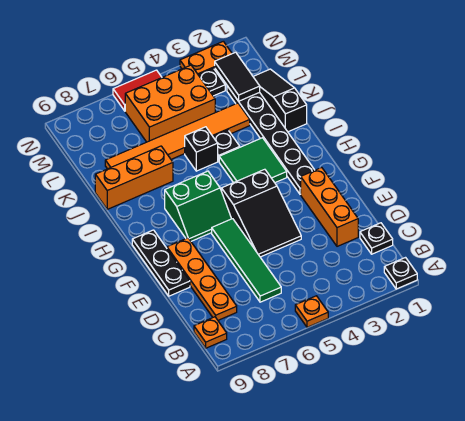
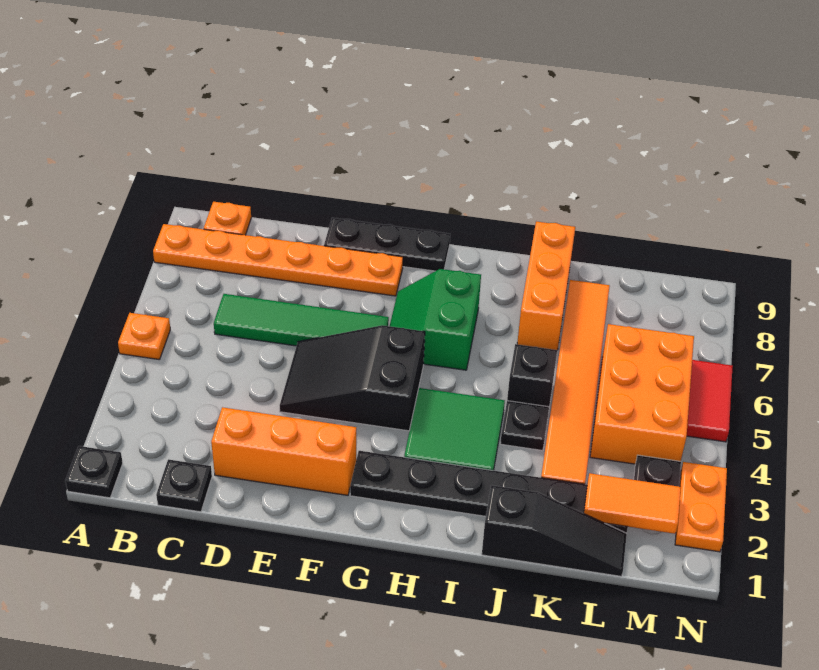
orange plate C8:F8 level 1 -> orange plate A8:F8 level 1
black tile L2:M2 level 2 -> orange tile L2:M2 level 2

